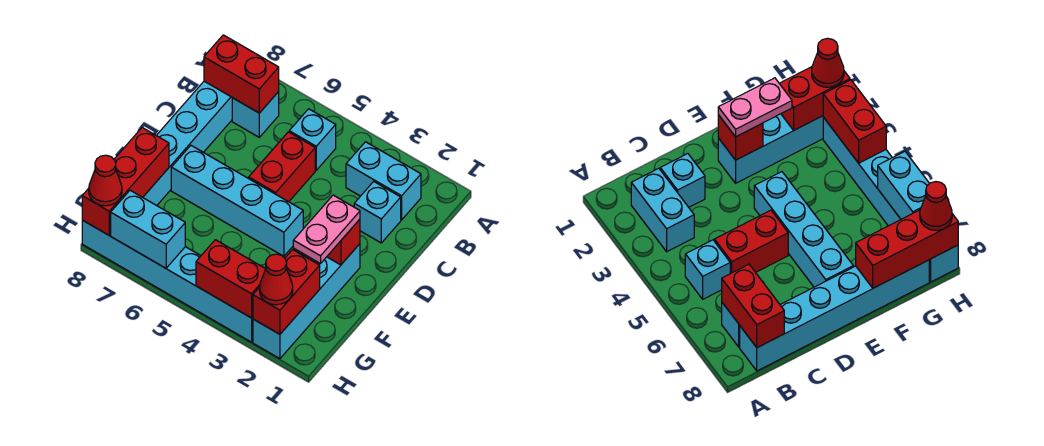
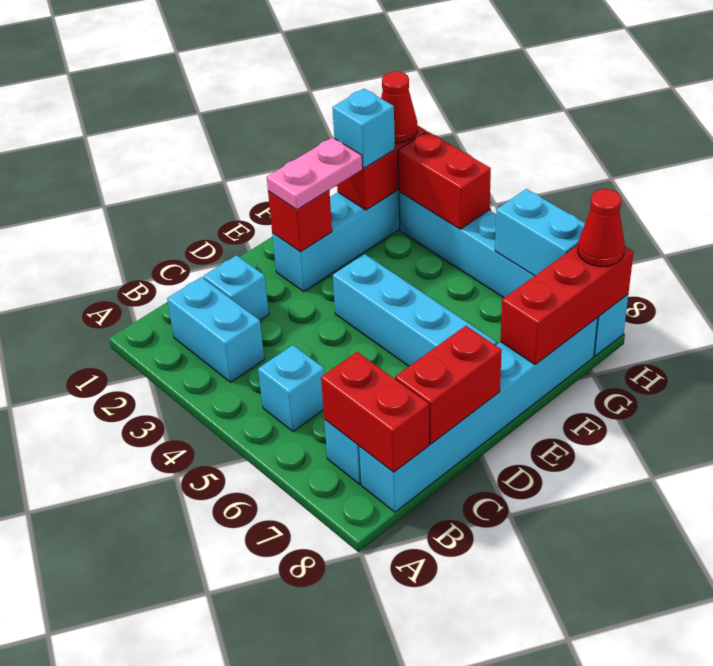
red brick C5:D5 level 1 -> red brick C8:D8 level 2
none -> cyan brick G2 level 3

